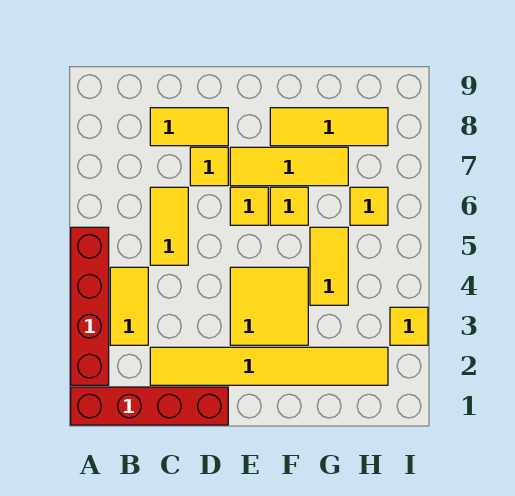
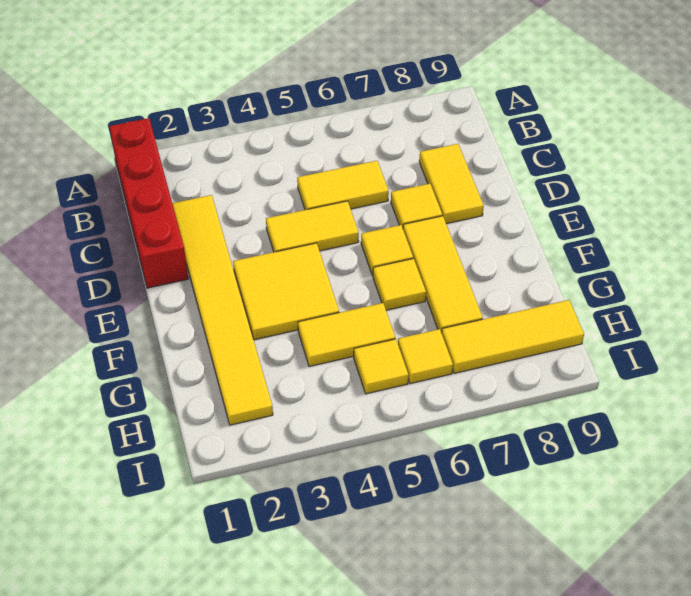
red brick A2:A5 level 1 -> none
yellow tile B3:B4 level 1 -> yellow tile D4:D5 level 1
yellow tile F8:H8 level 1 -> yellow tile H7:H9 level 1
yellow tile I3 level 1 -> yellow tile H5 level 1

